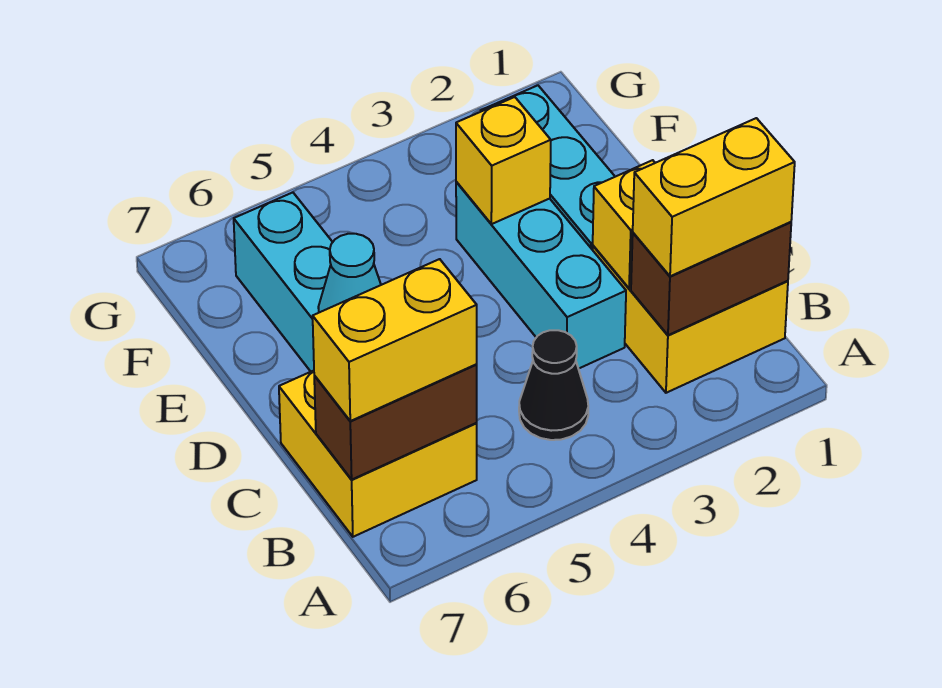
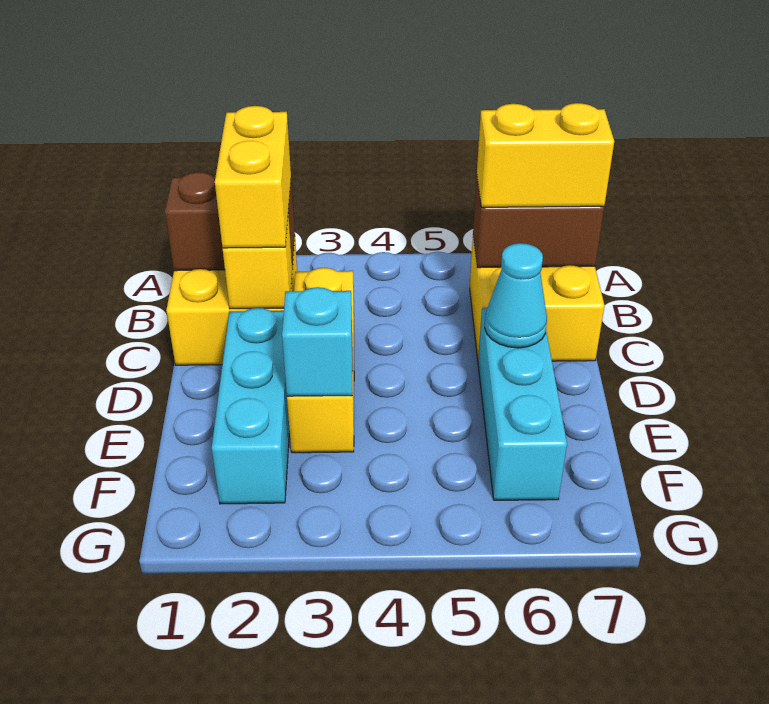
yellow brick B1:B2 level 3 -> yellow brick B2:C2 level 3
black cone B4 level 1 -> none
cyan brick C3:E3 level 1 -> yellow brick C3:E3 level 1
yellow brick E3 level 2 -> cyan brick E3 level 2

